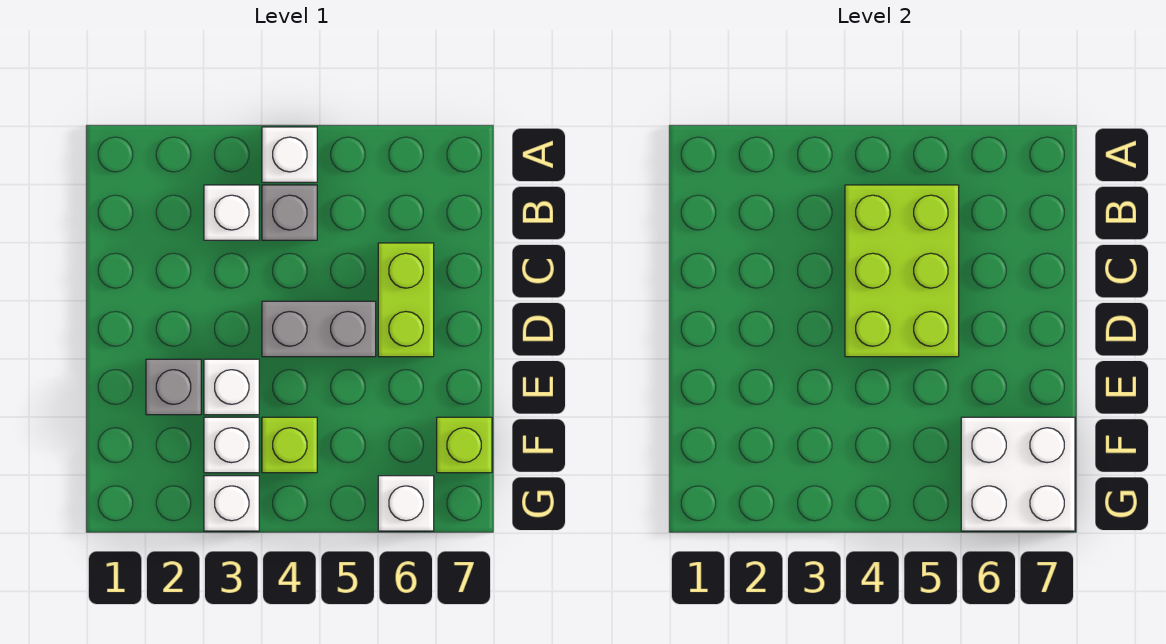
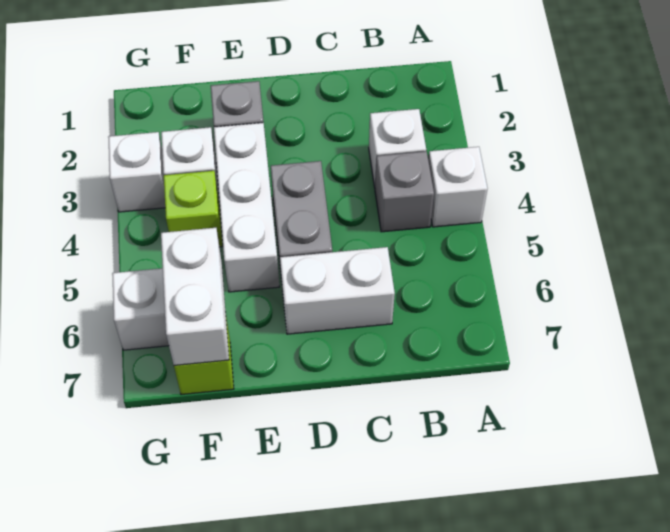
lime brick B4:D5 level 2 -> none
lime brick C6:D6 level 1 -> white brick C6:D6 level 1
white brick E3 level 1 -> white brick E3:E5 level 1
white brick F6:G7 level 2 -> white brick F6:F7 level 2

